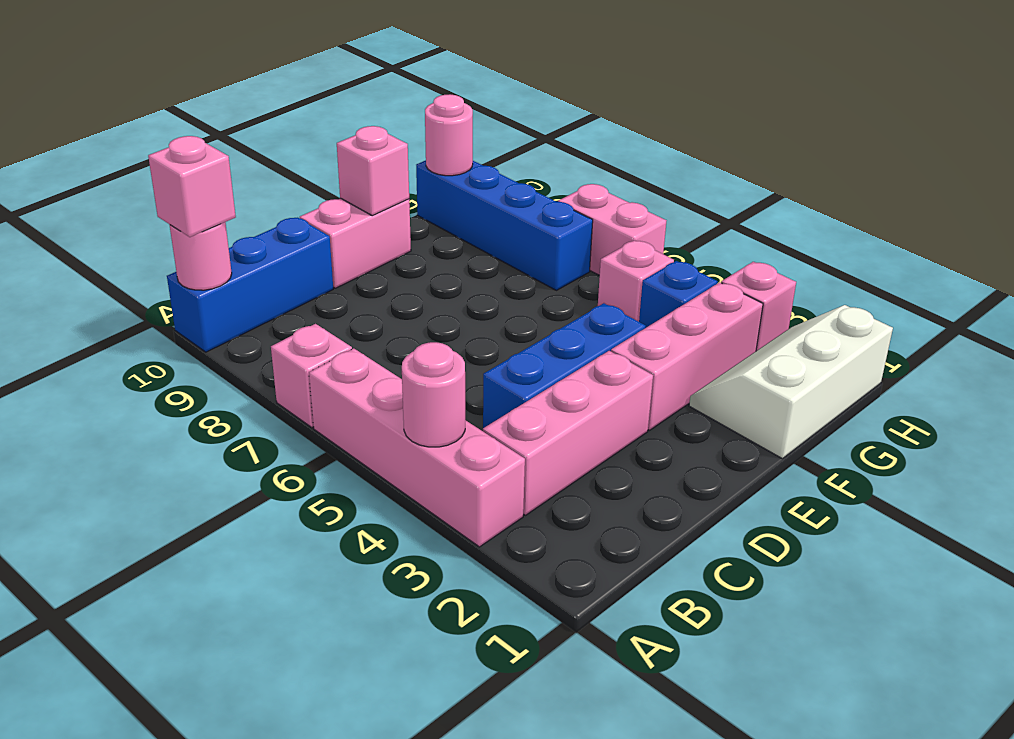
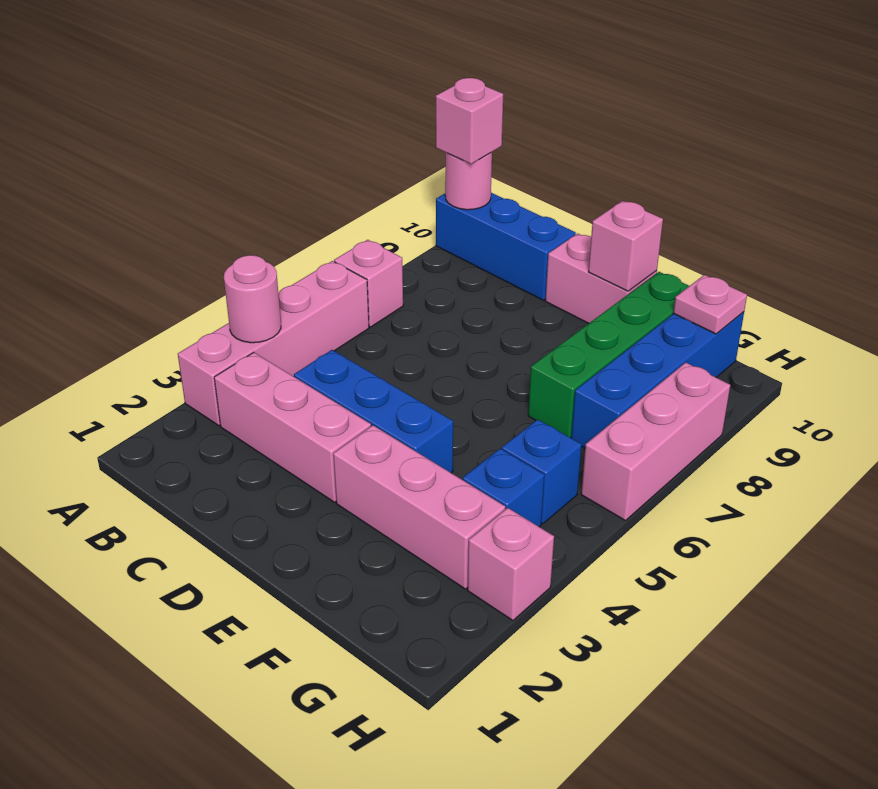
white slope F1:H2 level 1 top 1 -> none
none -> green brick F7:F10 level 1
pink brick G5 level 1 -> blue brick G5 level 1
pink round brick G10 level 2 -> pink plate G10 level 2
pink brick H6:H7 level 1 -> pink brick H6:H8 level 1

